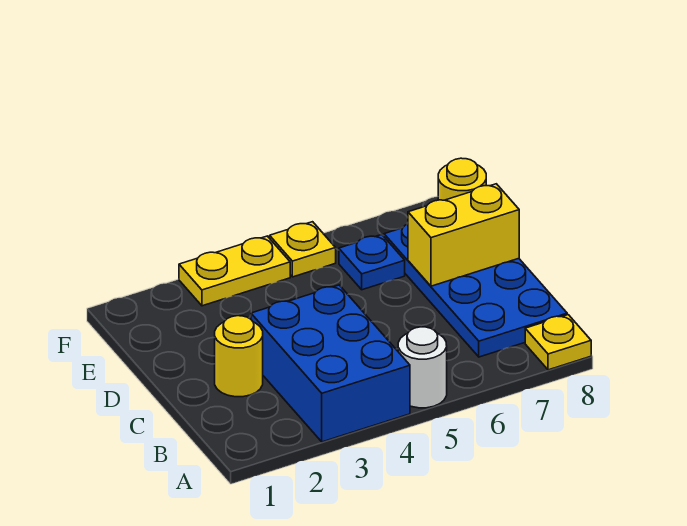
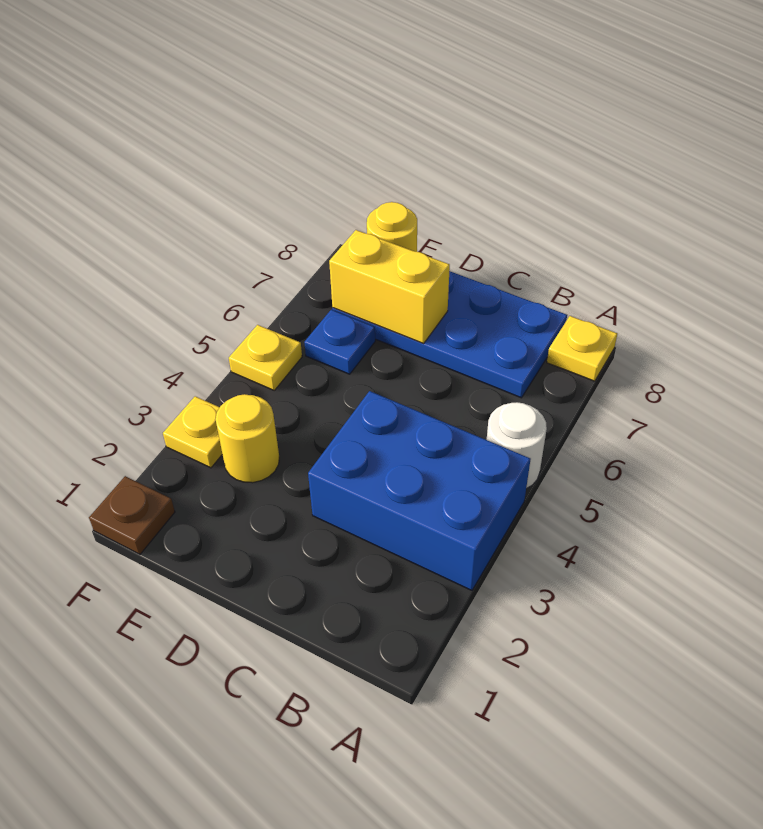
yellow round brick C2 level 1 -> yellow round brick E3 level 1
yellow brick D7:D8 level 2 -> yellow brick D7:E7 level 2
none -> brown plate F1 level 1
yellow plate F3:F4 level 1 -> yellow plate F3 level 1

